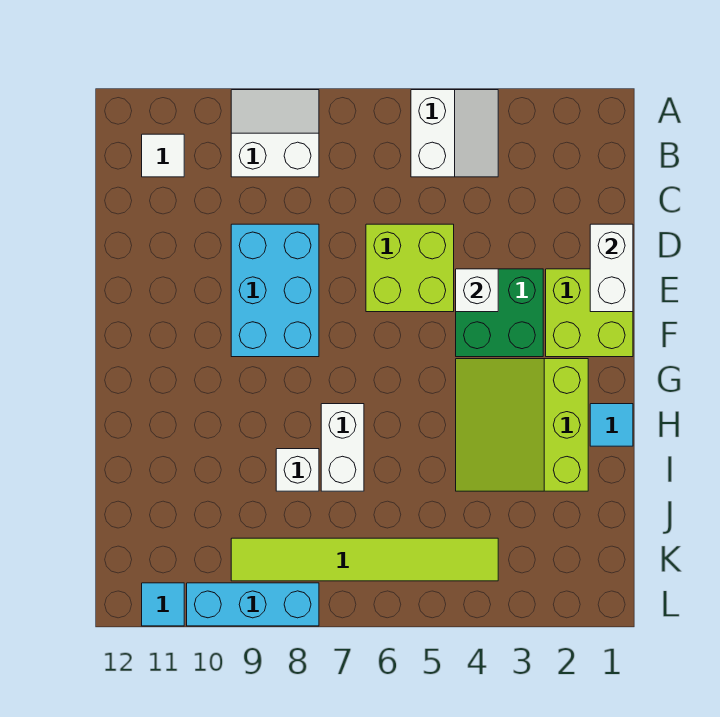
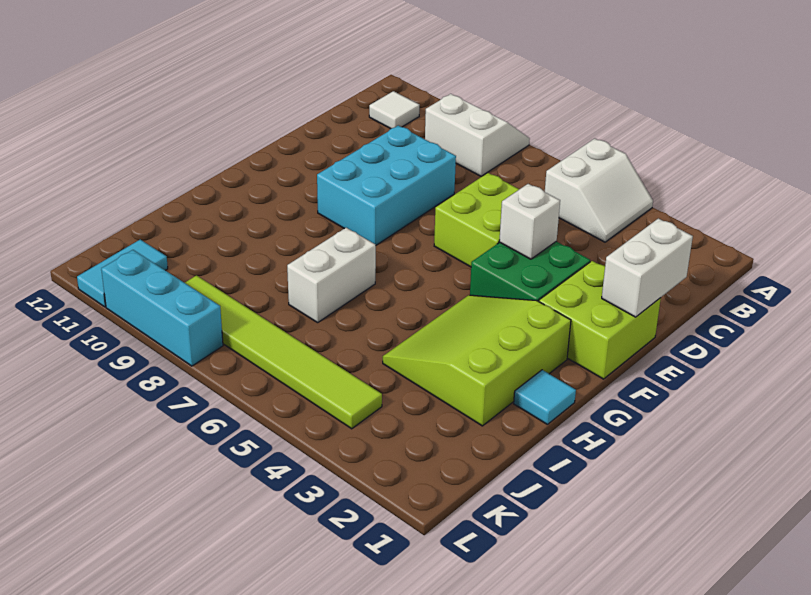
white brick I8 level 1 -> none
cyan tile L11 level 1 -> cyan tile K11:L11 level 1

